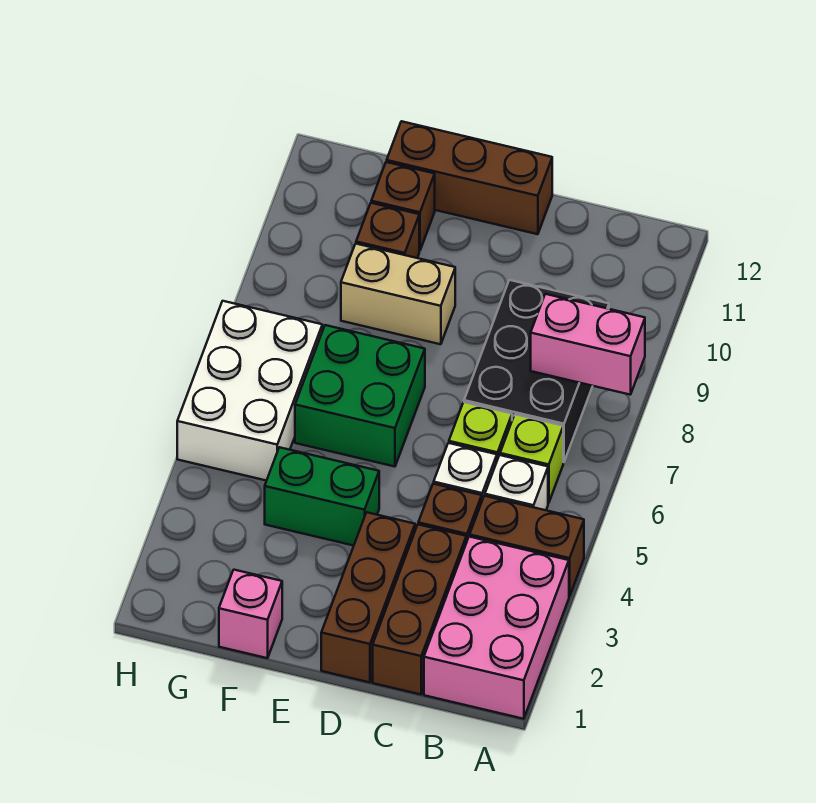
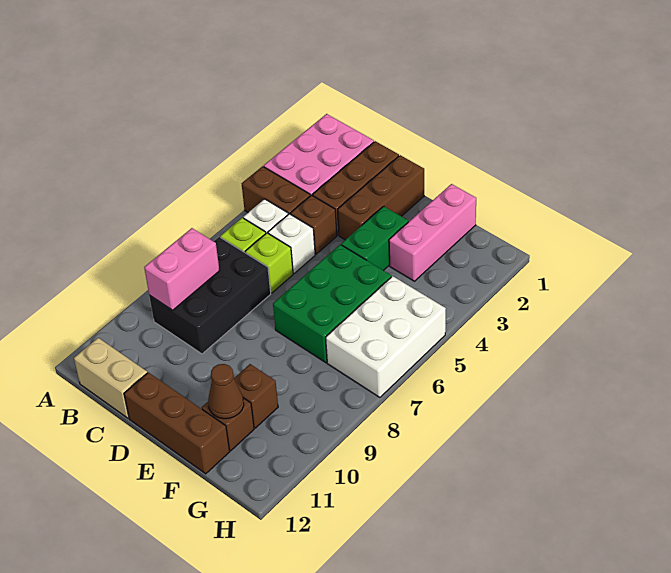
pink brick A8:B8 level 2 -> pink brick B8:B9 level 2
green brick E4:F4 level 1 -> green brick E3:E4 level 1
green brick E6:F7 level 1 -> green brick E5:F7 level 1
tan brick E9:F9 level 1 -> tan brick B12:C12 level 1
pink brick F1 level 1 -> pink brick F1:F3 level 1
none -> brown cone F11 level 2

